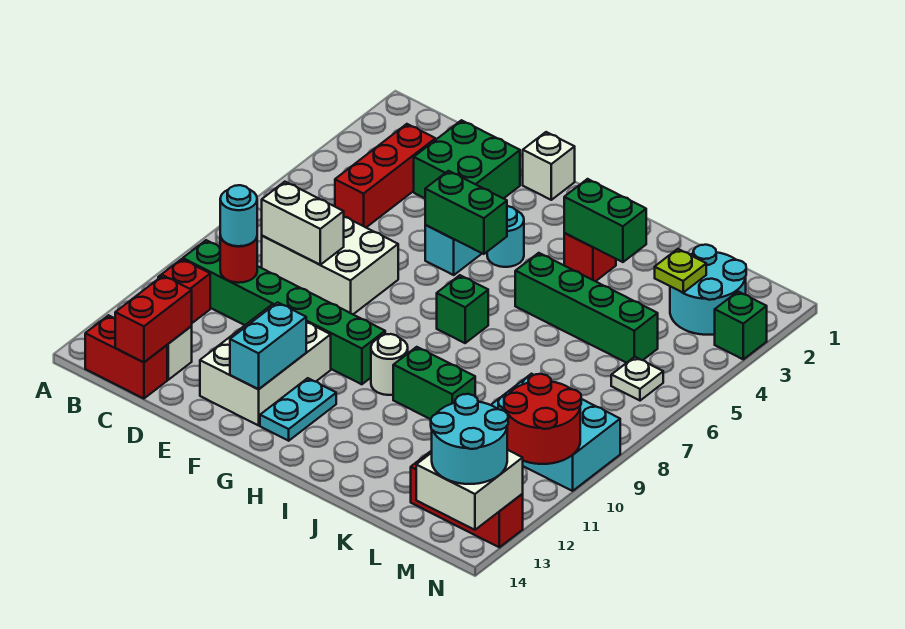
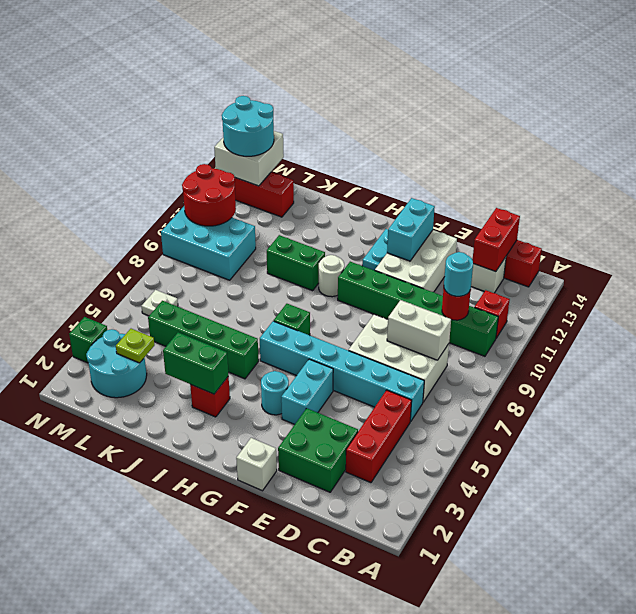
none -> cyan brick C6:H6 level 1
green brick F5:G5 level 2 -> none

